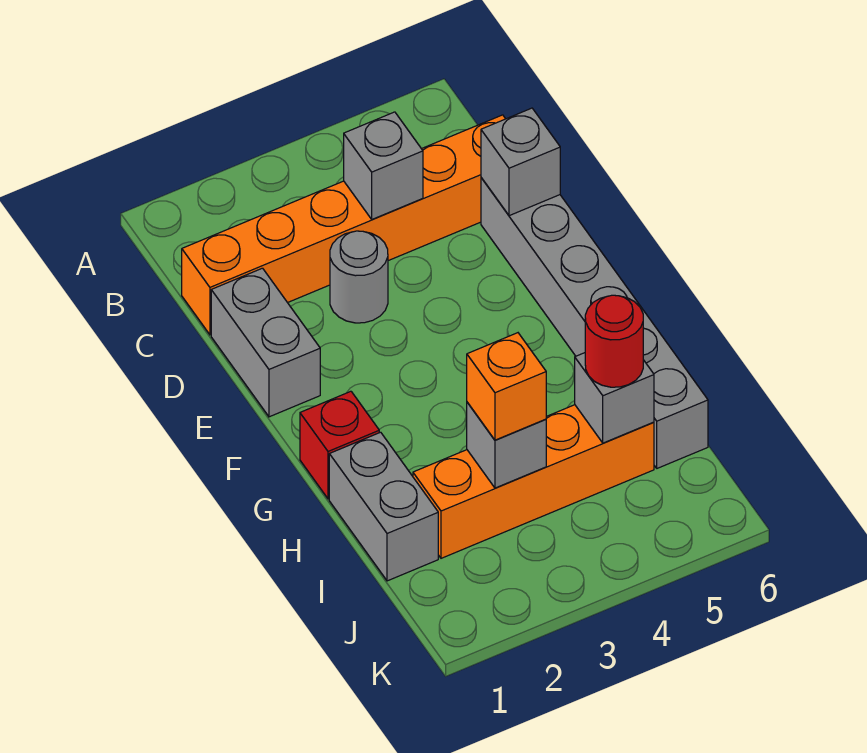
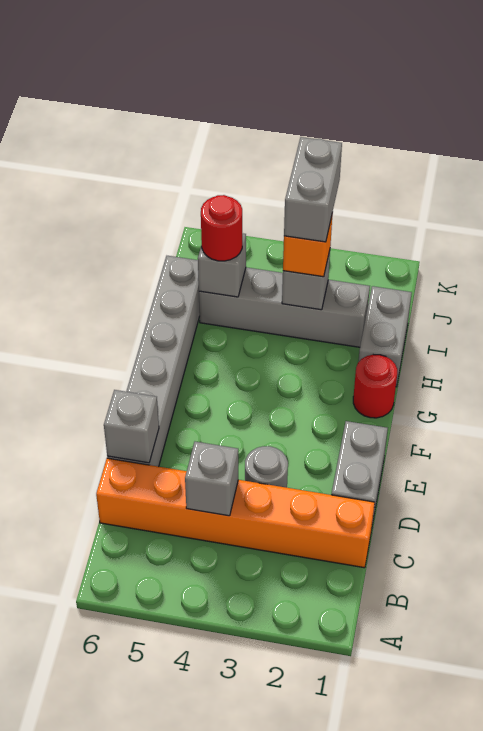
red brick G1 level 1 -> red round brick G1 level 1
orange brick I2:I5 level 1 -> grey brick I2:I5 level 1
none -> grey brick I3:J3 level 4

